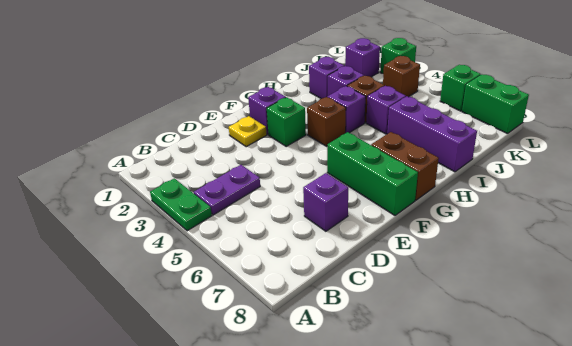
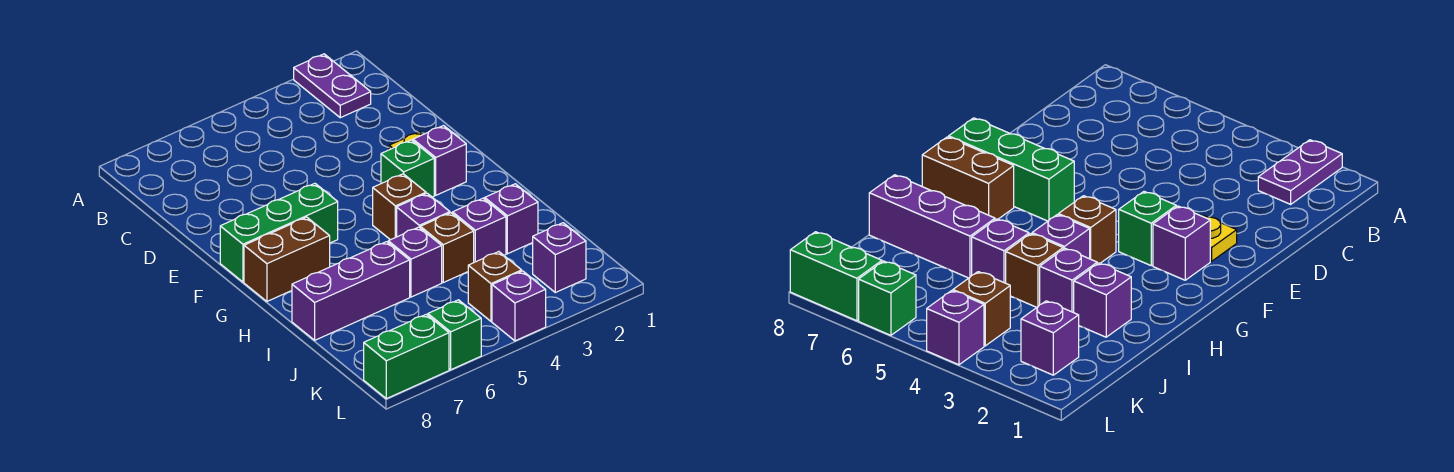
green plate A3:A4 level 1 -> none
purple plate B4:C4 level 1 -> purple plate A2:B2 level 1
purple brick D7 level 1 -> purple brick L4 level 1
green brick L3 level 1 -> none

